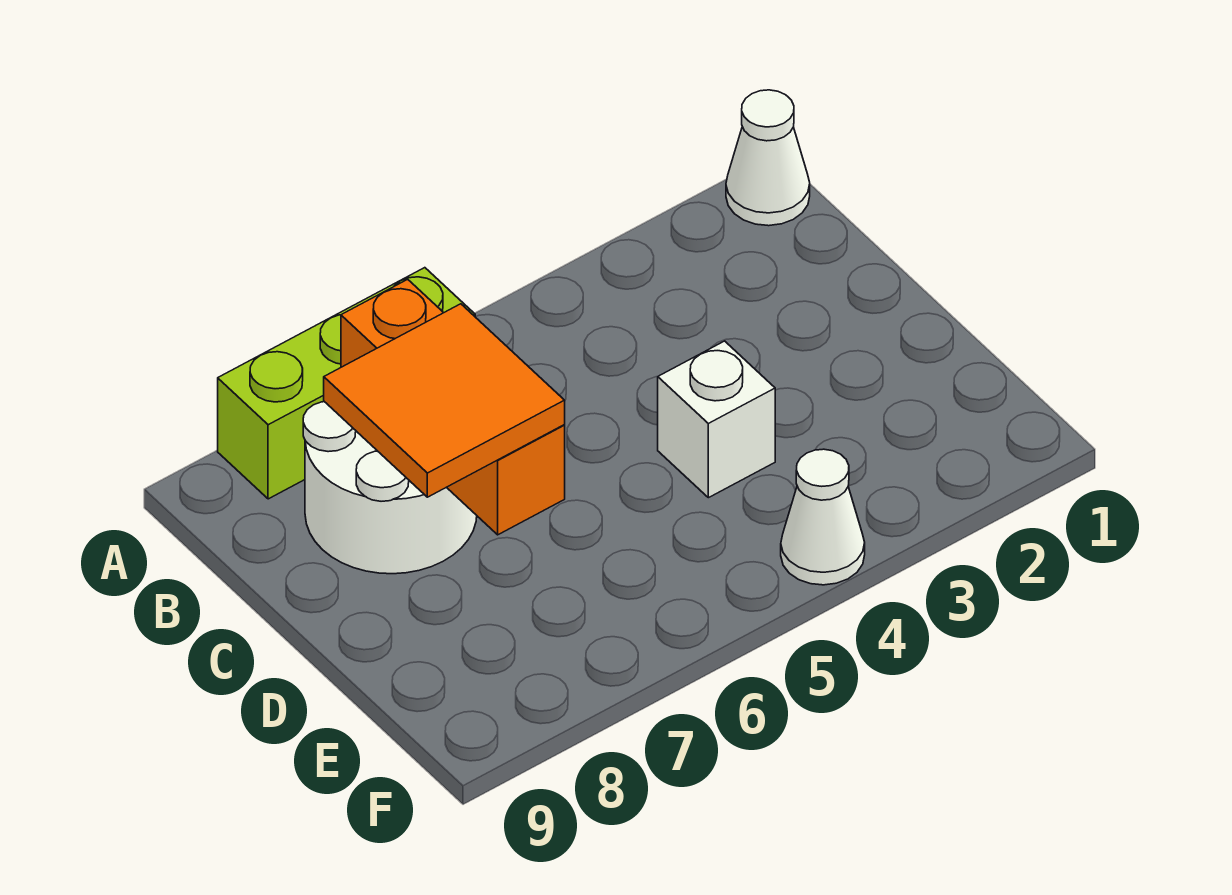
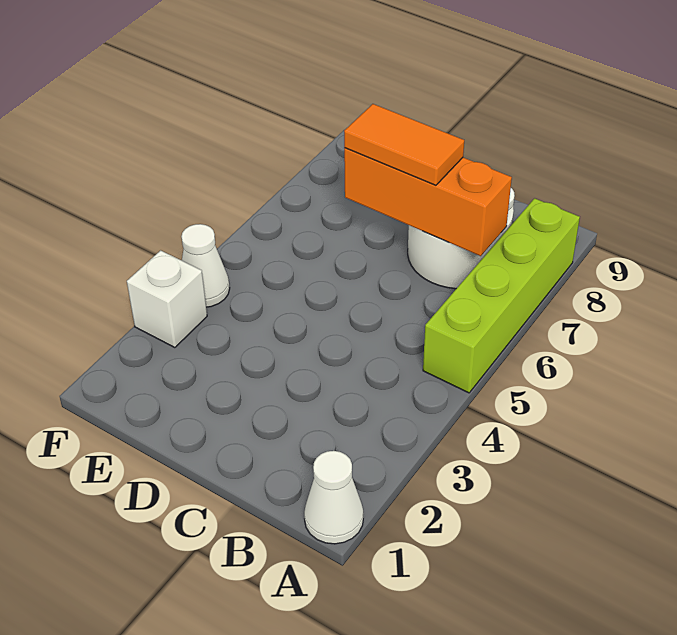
lime brick A6:A8 level 1 -> lime brick A5:A8 level 1
orange tile C7:D8 level 3 -> orange tile C7:D7 level 3
white brick D4 level 1 -> white brick F3 level 1

